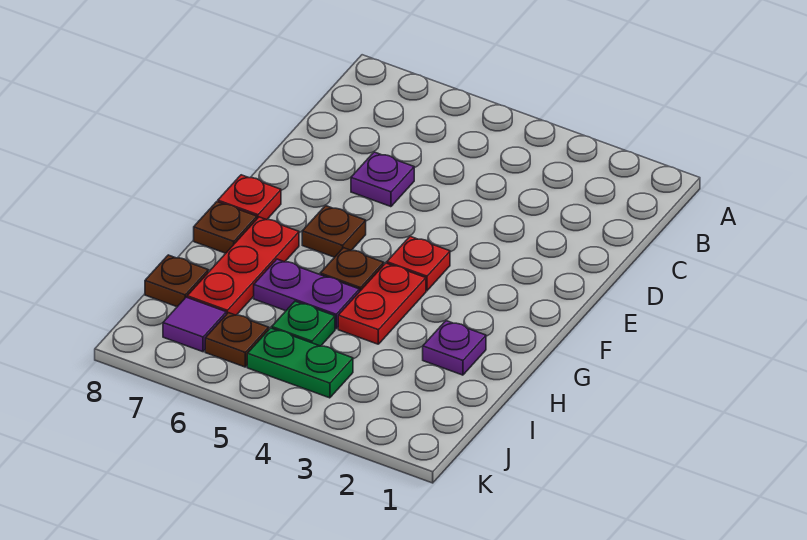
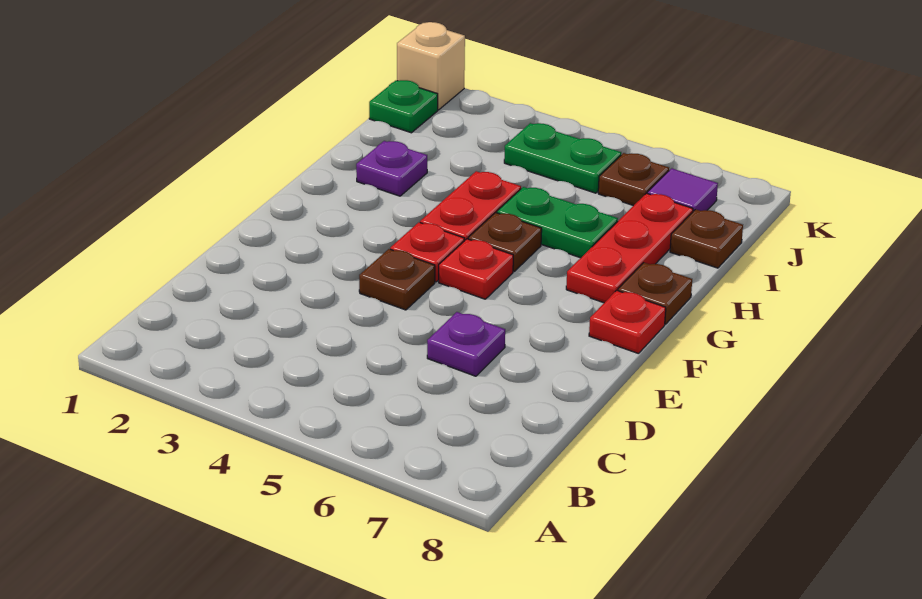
none -> red plate F5 level 1
brown plate F6 level 1 -> brown plate E4 level 1
purple plate H5:H6 level 1 -> green plate H5:H6 level 1
green plate I5 level 1 -> green plate J1 level 1
none -> tan brick K1 level 1

